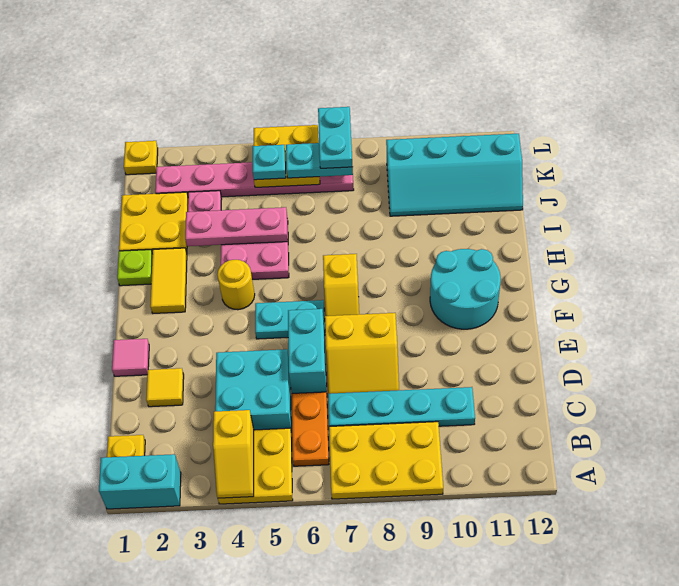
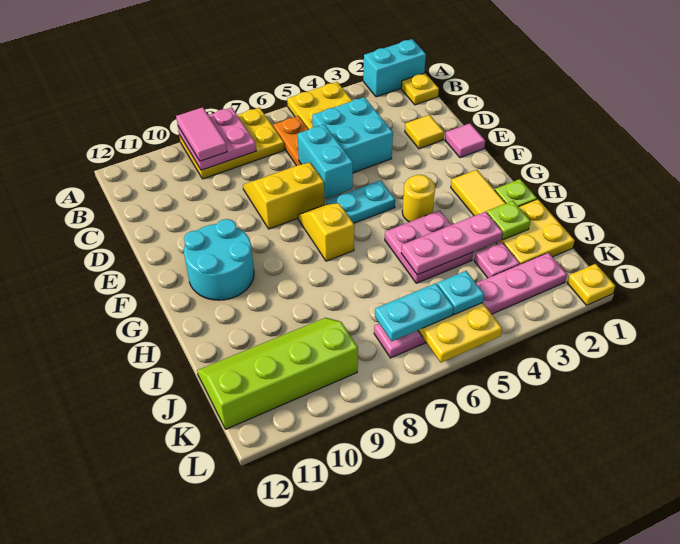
yellow slope A4:B4 level 2 top B -> none
none -> pink plate A8:B9 level 2
none -> pink tile A9:B9 level 3
cyan plate C7:C10 level 1 -> none
none -> lime plate I2 level 2
cyan slope J9:K12 level 1 top K -> lime slope J9:K12 level 1 top K
cyan plate K7:L7 level 4 -> none

